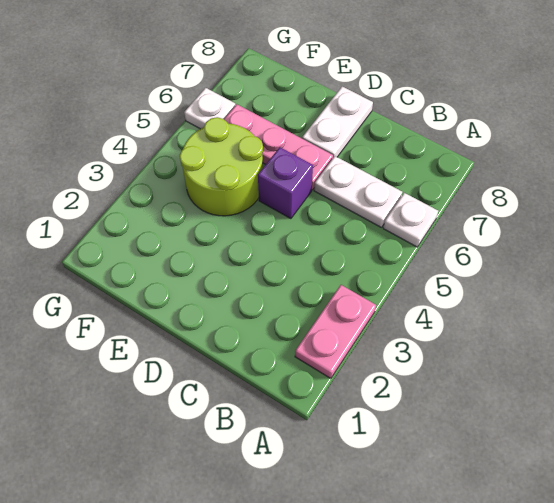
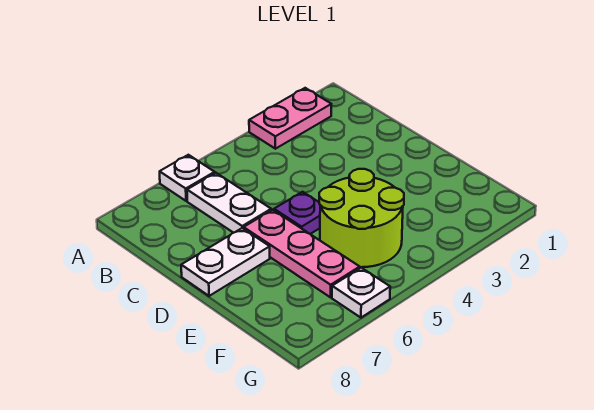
purple brick D5 level 1 -> purple plate D5 level 1

